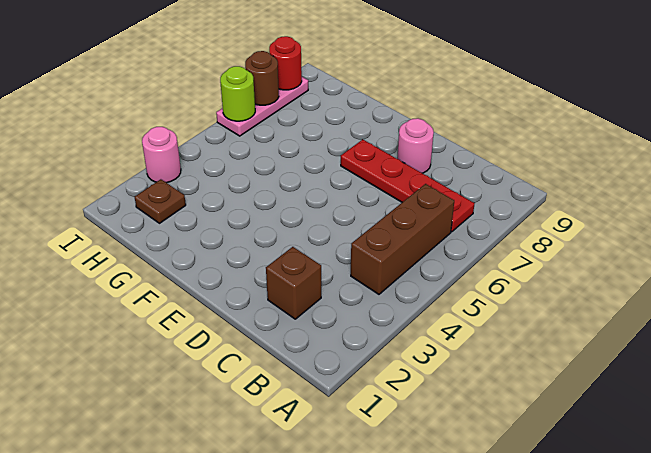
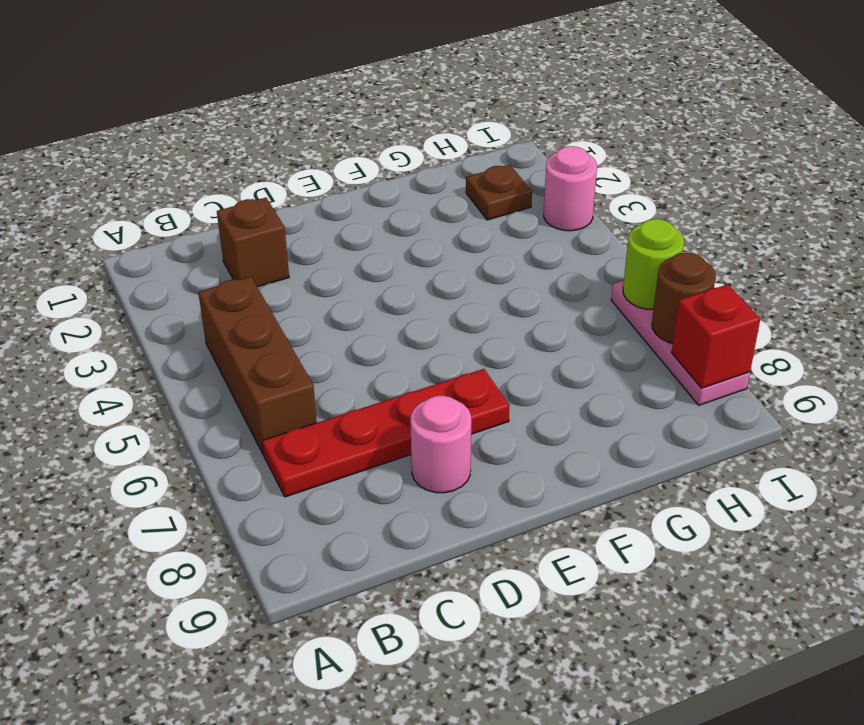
red round brick I8 level 2 -> red brick I8 level 2

